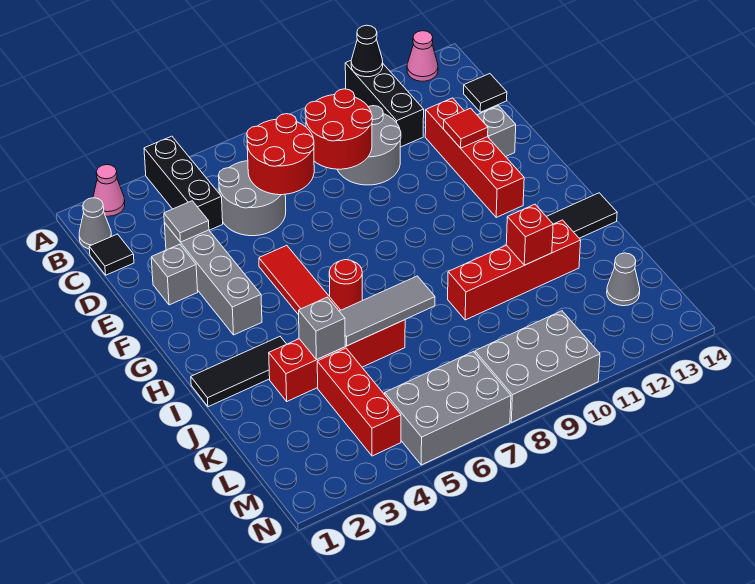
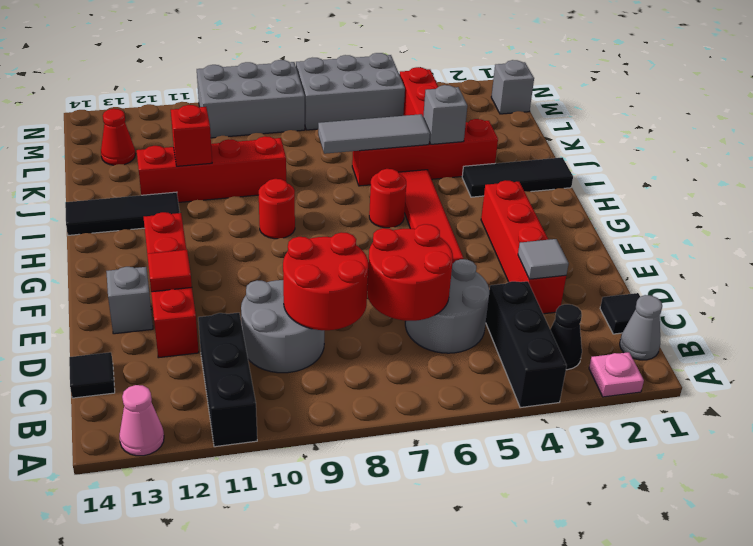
pink cone A2 level 1 -> pink plate A2 level 1
black cone A11 level 2 -> black cone B3 level 1
grey brick D3:G3 level 1 -> red brick D3:G3 level 1
grey brick E2 level 1 -> grey brick M1 level 1
none -> red round brick H9 level 1
grey cone L13 level 1 -> red cone L13 level 1

